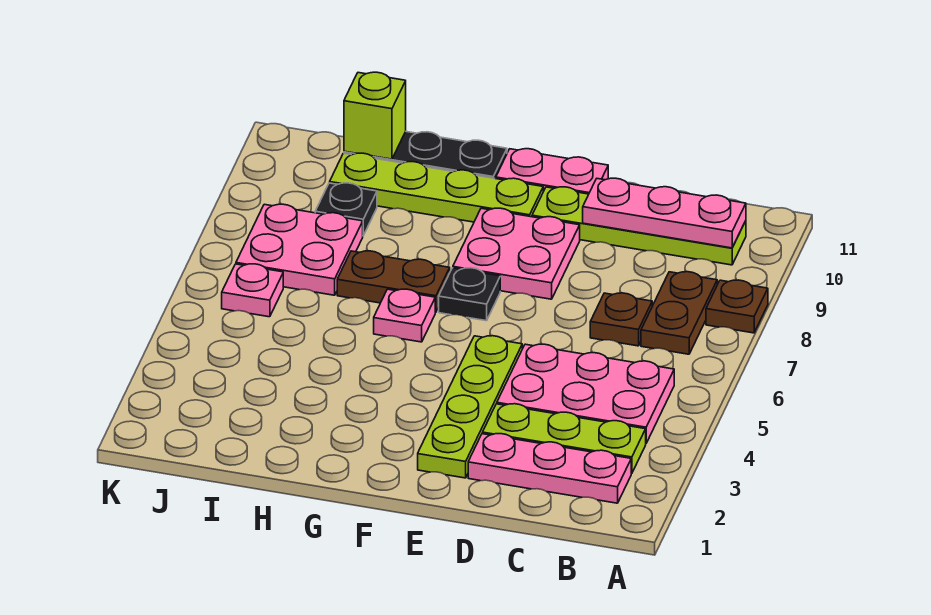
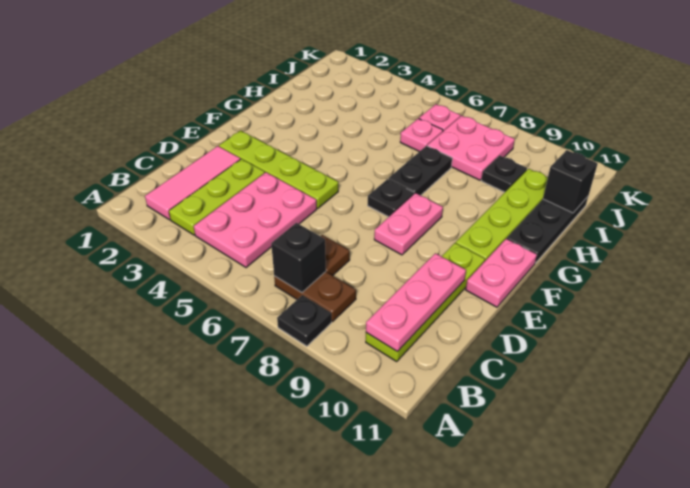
brown plate A8 level 1 -> black plate A8 level 1
pink plate B2:D2 level 1 -> pink tile B2:D2 level 1
none -> black brick B7 level 2
pink plate E8:F9 level 1 -> pink plate E8:F8 level 1
pink plate G6 level 1 -> pink plate I6 level 1
brown plate G7:H7 level 1 -> black plate G7:H7 level 1
lime brick I11 level 2 -> black brick I11 level 2

